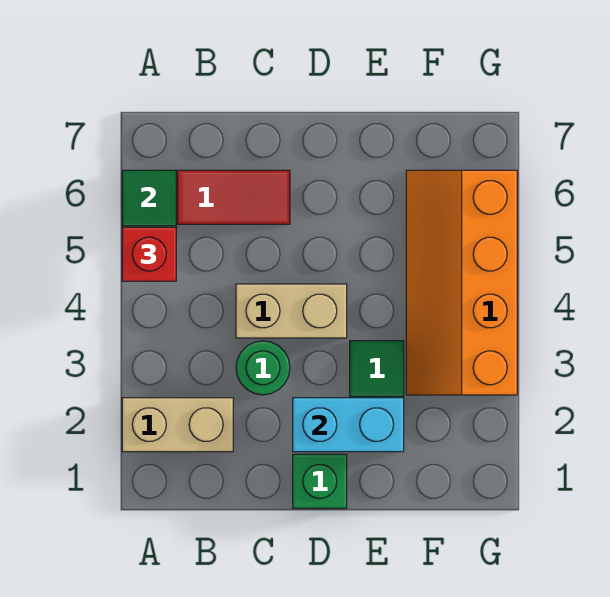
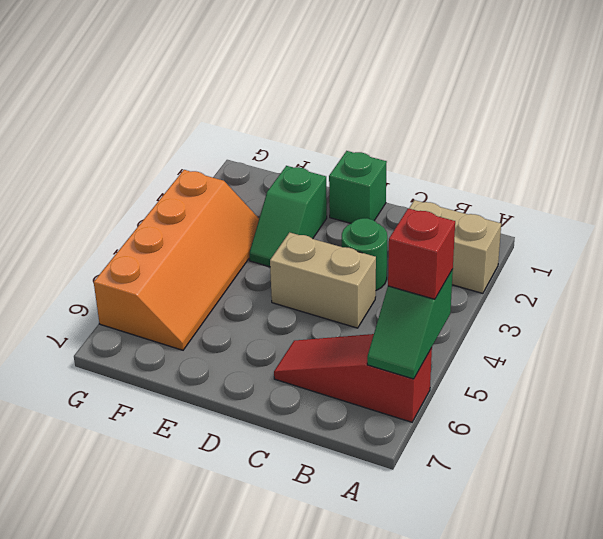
cyan brick D2:E2 level 2 -> none

